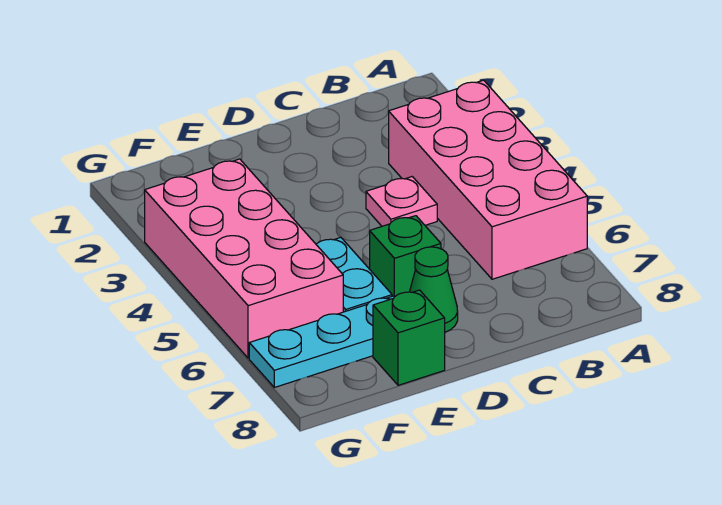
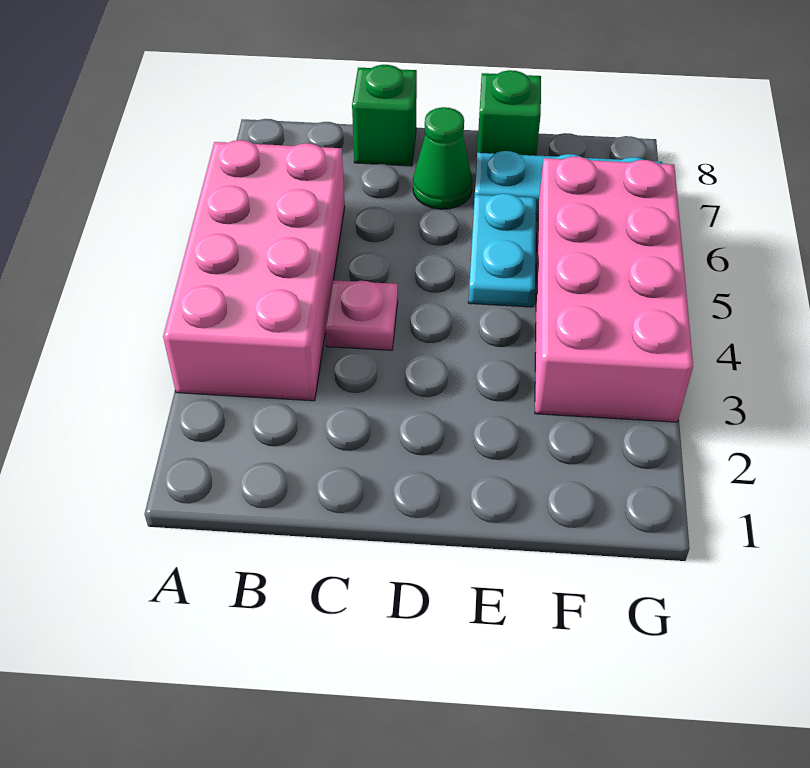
green brick D6 level 1 -> green brick C8 level 1

